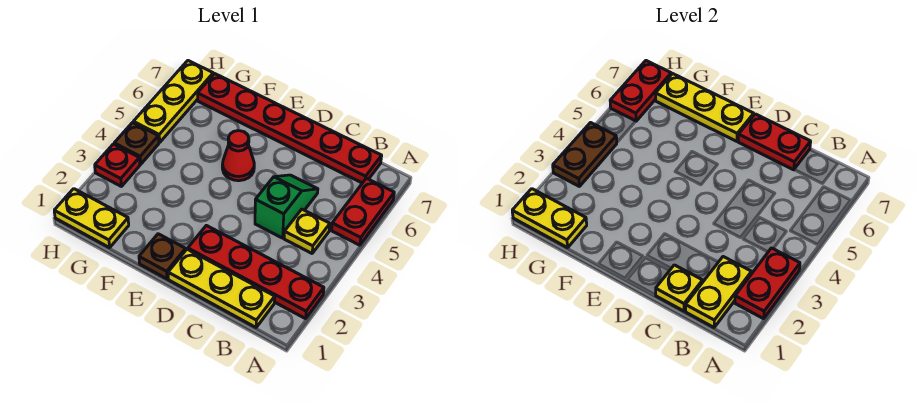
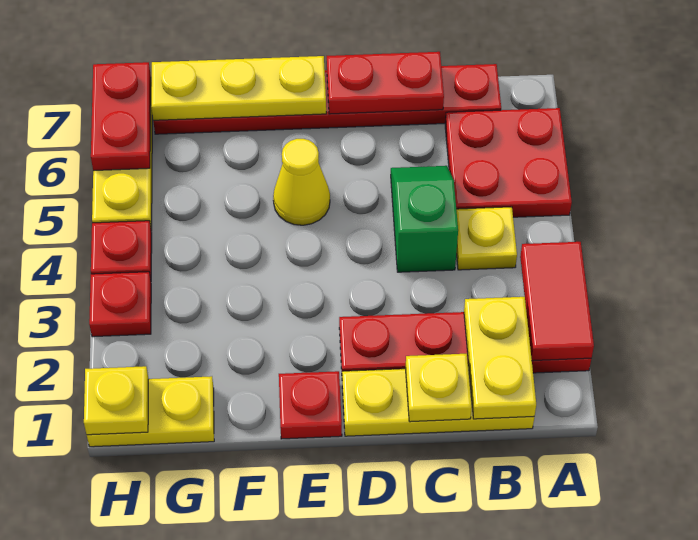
red plate A2:A3 level 2 -> red tile A2:A3 level 2
red plate A5:A6 level 1 -> red plate A5:B6 level 1
brown plate E1 level 1 -> red plate E1 level 1
red cone E5 level 1 -> yellow cone E5 level 1
yellow plate G1:H1 level 2 -> yellow plate H1 level 2
brown plate H3:H4 level 2 -> none
brown plate H4 level 1 -> red plate H4 level 1

